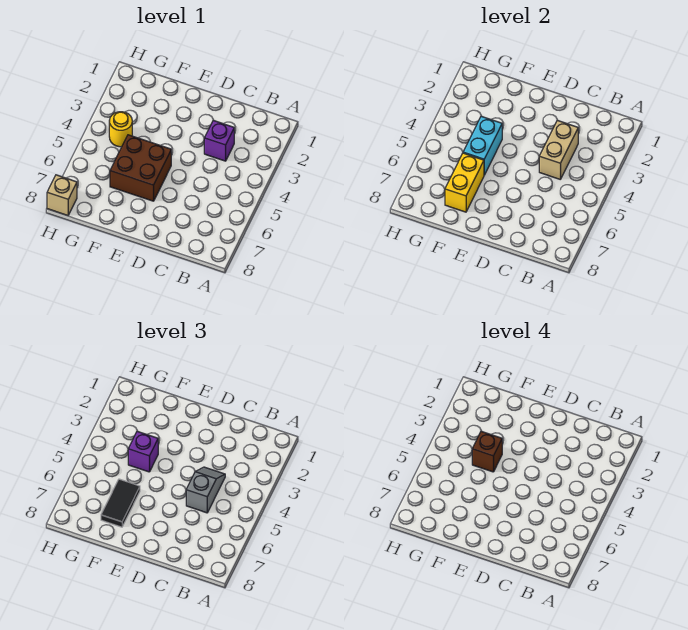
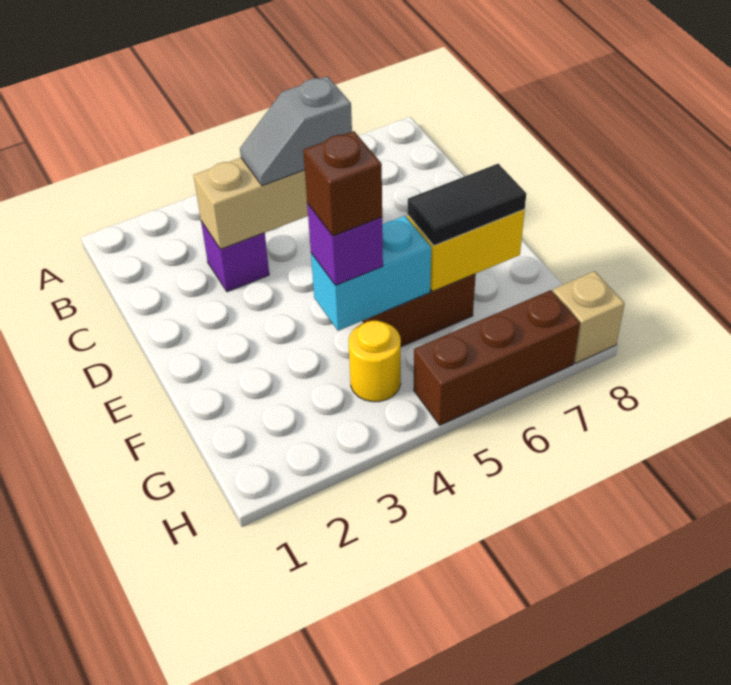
none -> brown brick H5:H7 level 1

